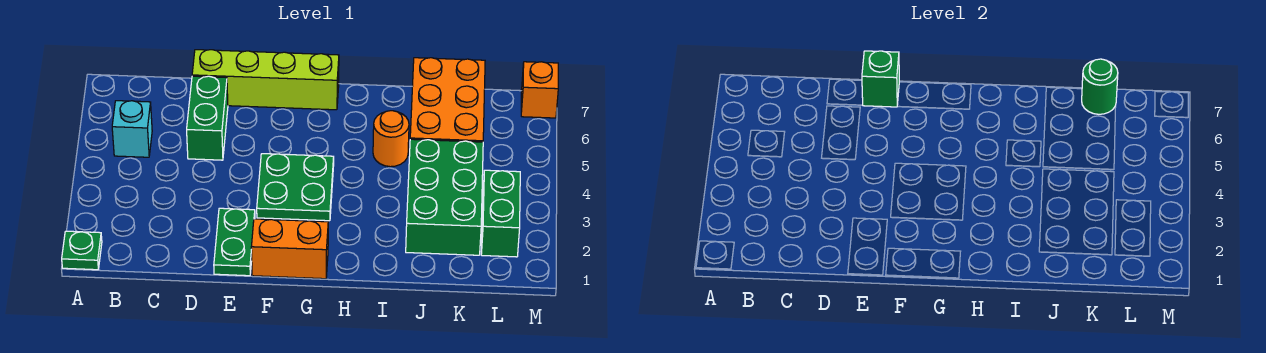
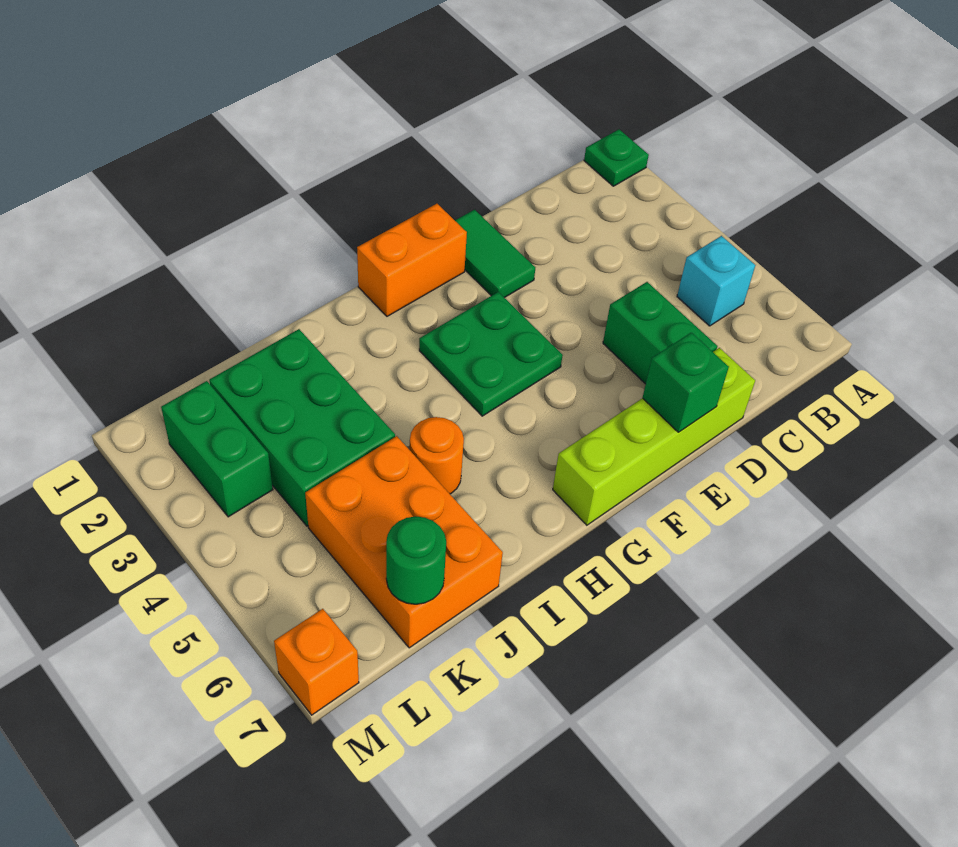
green plate E1:E2 level 1 -> green tile E1:E2 level 1

